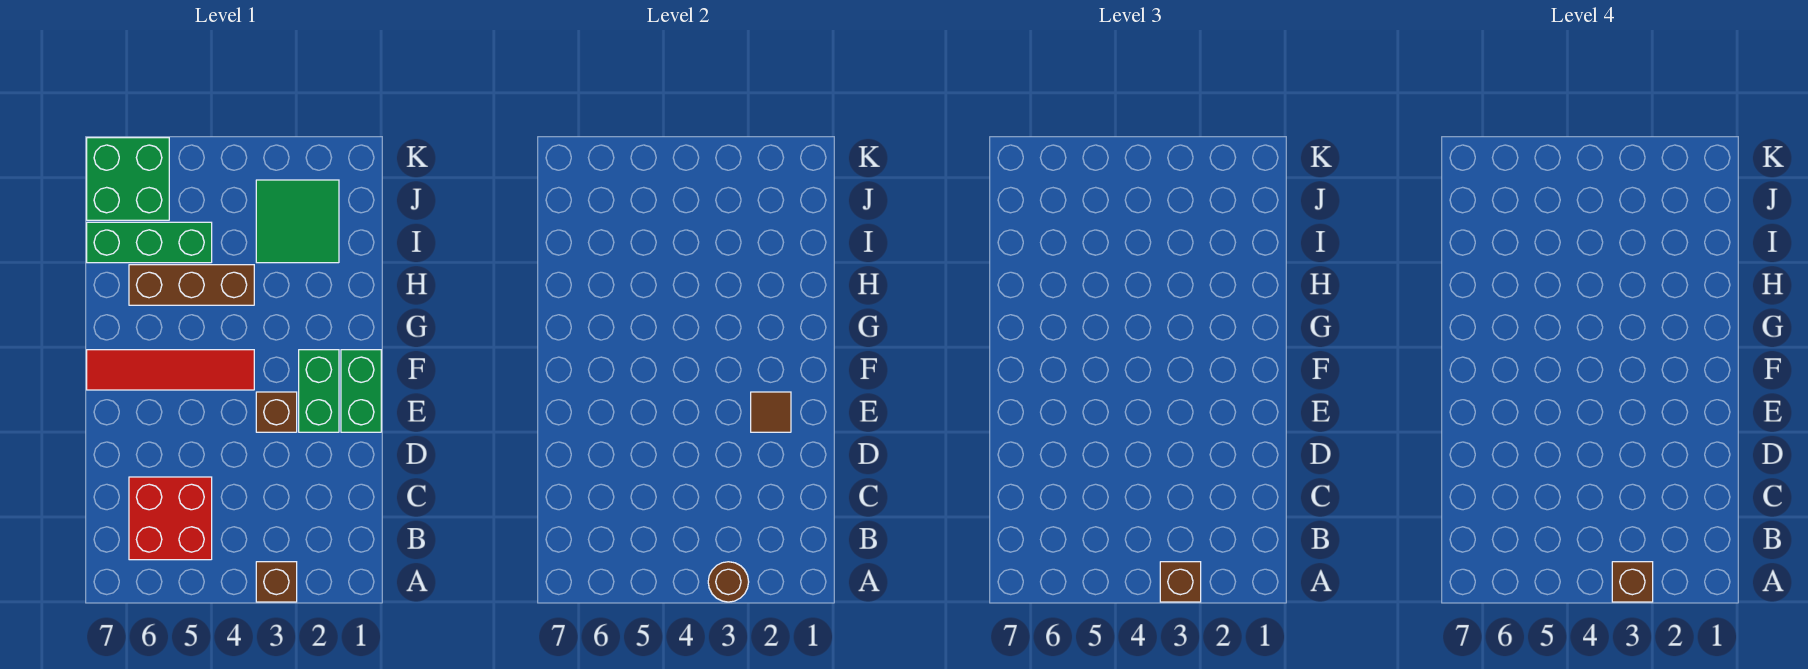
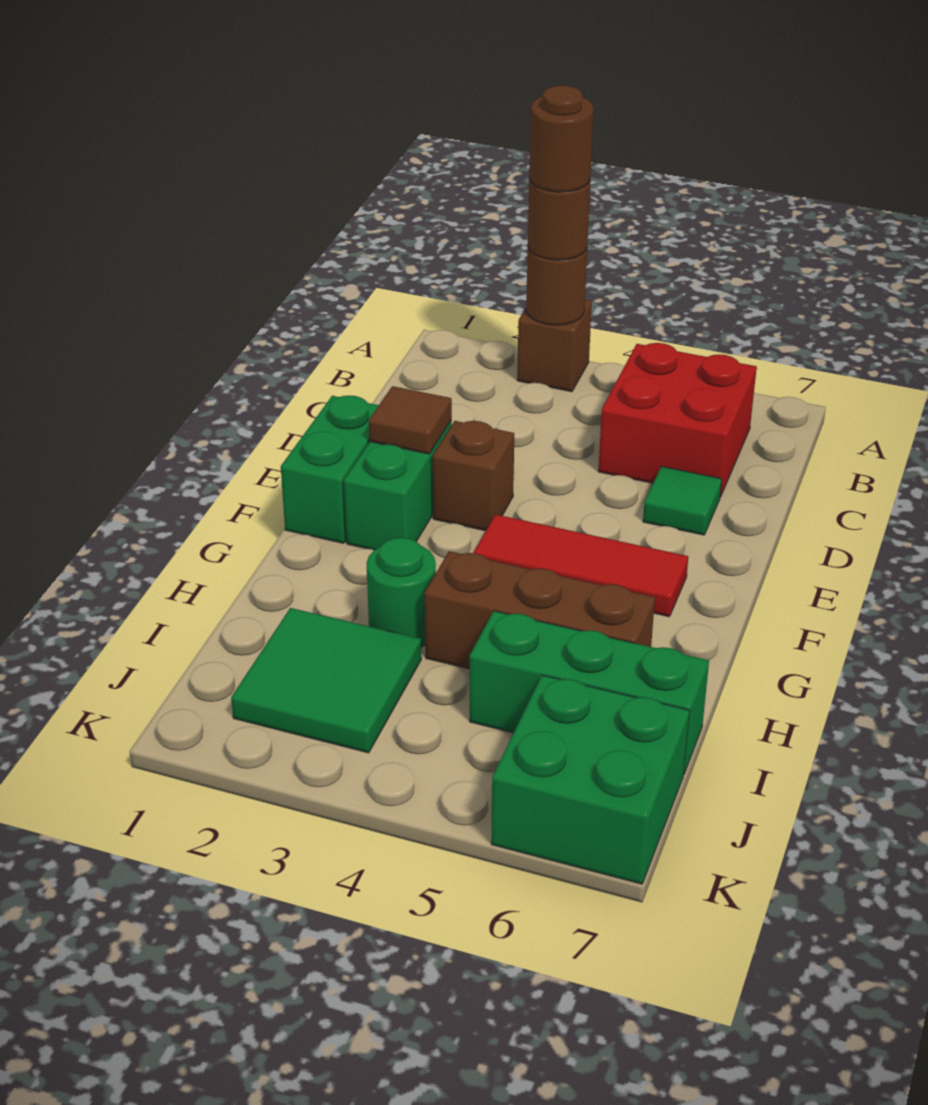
brown brick A3 level 3 -> brown round brick A3 level 3
brown brick A3 level 4 -> brown round brick A3 level 4
none -> green tile D6 level 1
red tile F4:F7 level 1 -> red tile F4:F6 level 1
none -> green round brick H3 level 1

